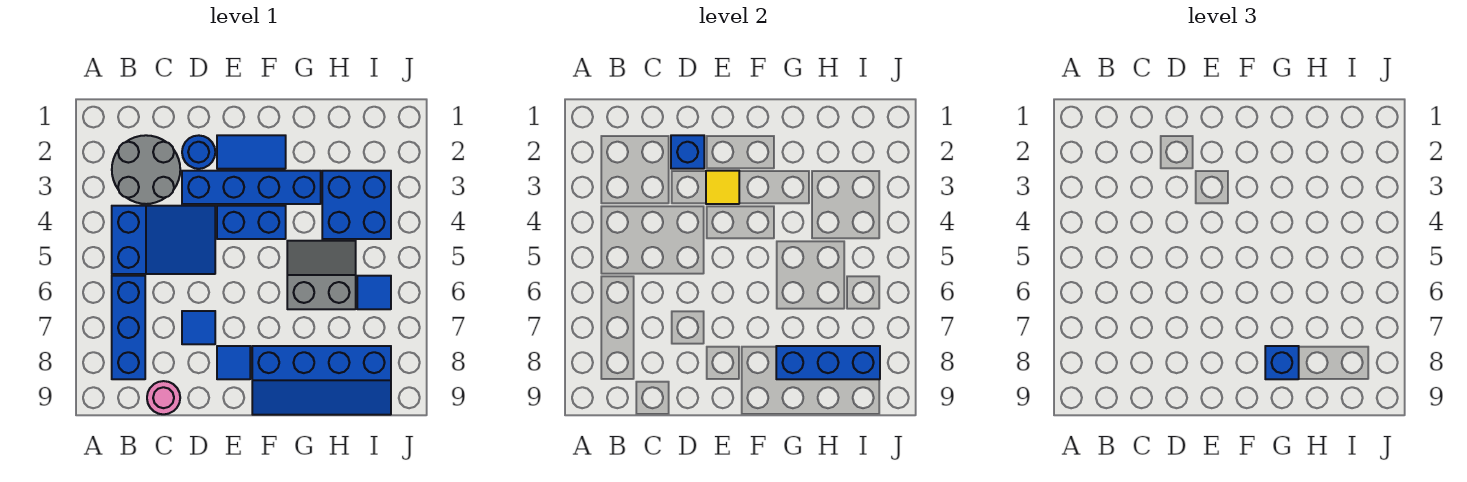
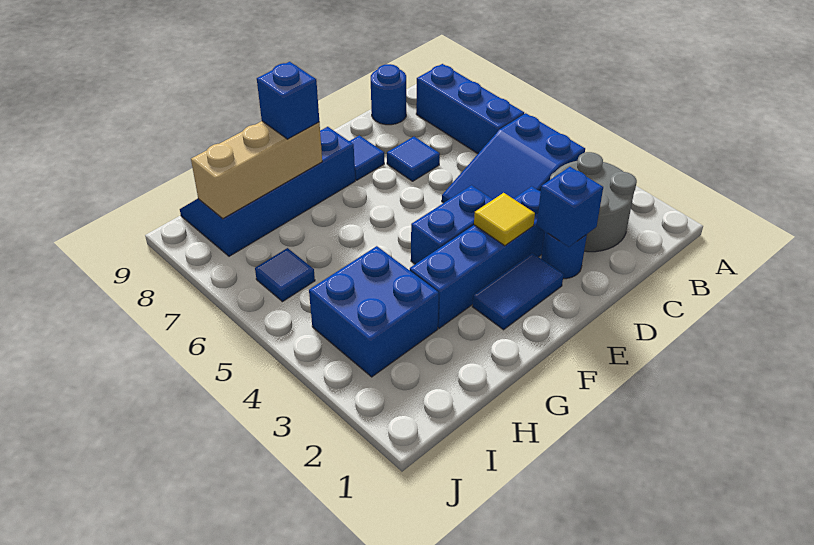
pink round brick C9 level 1 -> blue round brick C9 level 1
grey slope G5:H6 level 1 top 6 -> none
blue brick G8:I8 level 2 -> tan brick G8:I8 level 2

